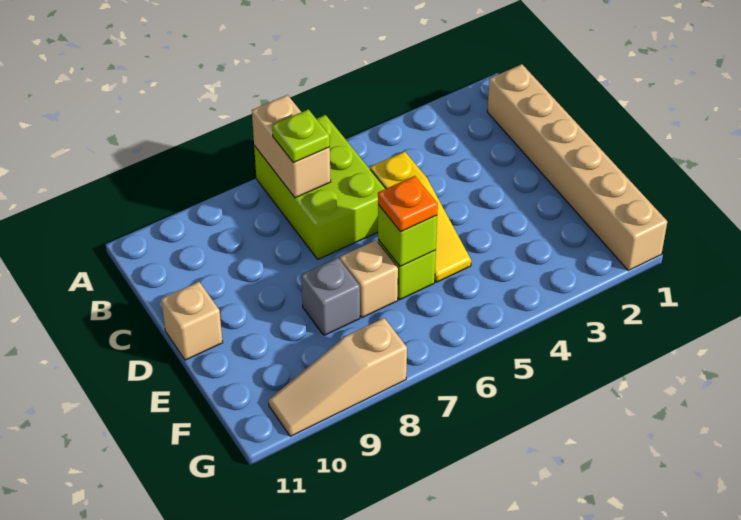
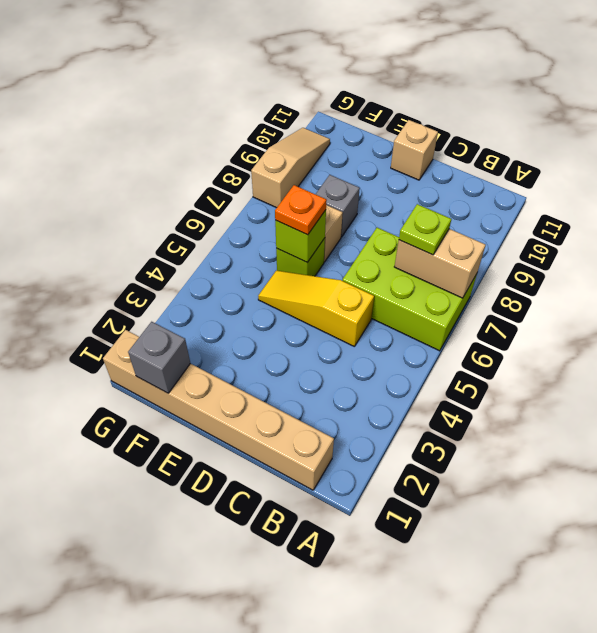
none -> grey brick F1 level 2

